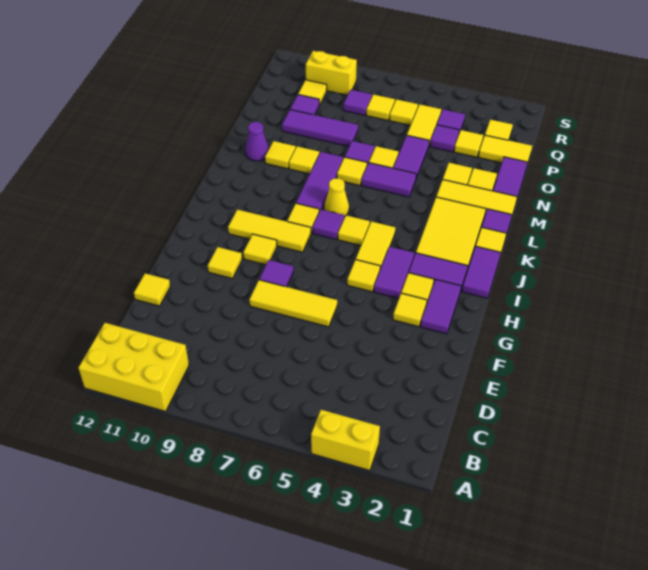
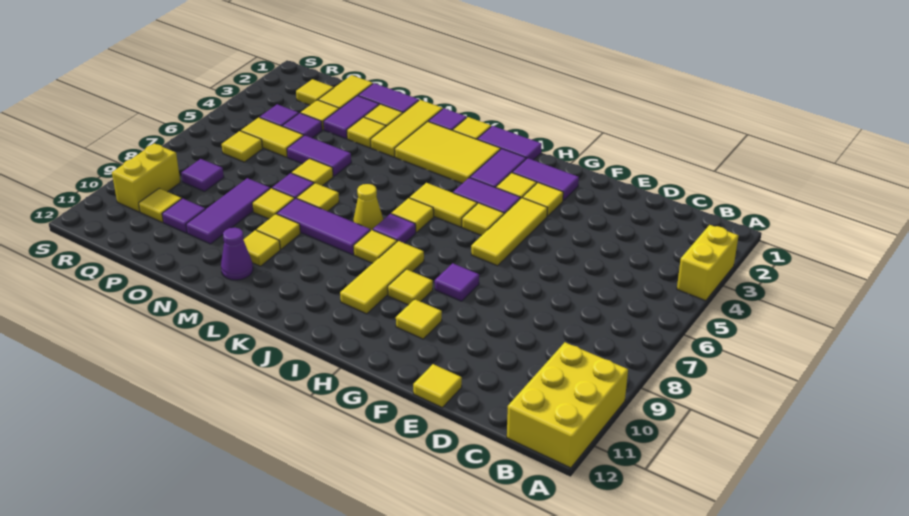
yellow tile F6:F8 level 1 -> yellow tile G4:G6 level 1
purple tile M5:M6 level 1 -> purple tile O2:O3 level 1
yellow tile Q7 level 1 -> yellow tile N8 level 1

